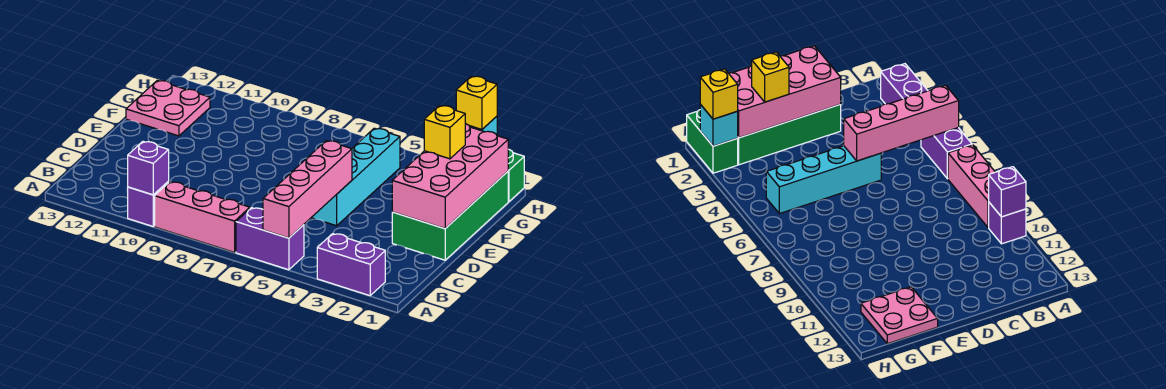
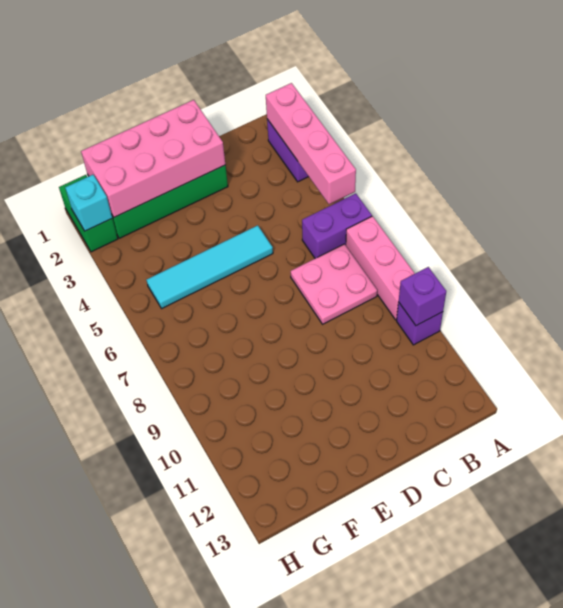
purple brick A5:A6 level 1 -> purple brick A6:B6 level 1
pink brick A5:D5 level 2 -> pink brick A2:A5 level 2
cyan brick D5:G5 level 1 -> cyan tile D5:G5 level 1
yellow brick F2 level 3 -> none
pink plate F12:G13 level 1 -> pink plate B7:C8 level 1
yellow brick H2 level 3 -> none

